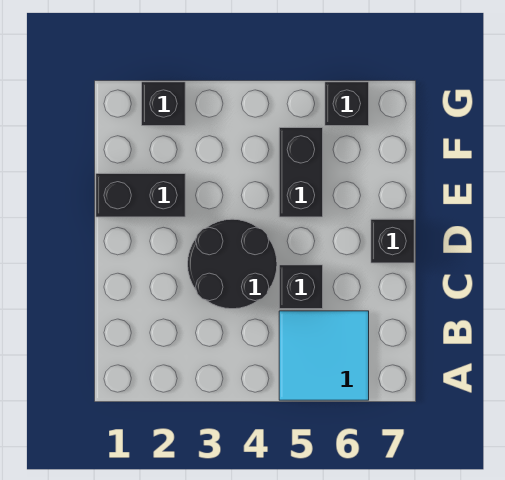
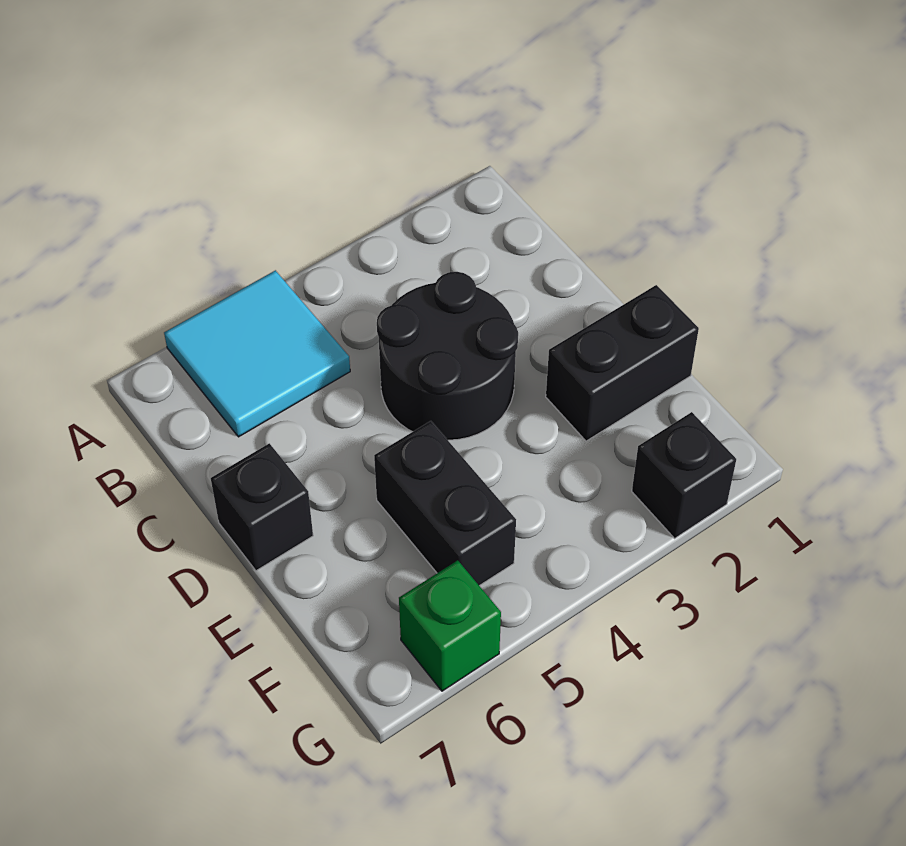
black brick C5 level 1 -> none
black brick G6 level 1 -> green brick G6 level 1

